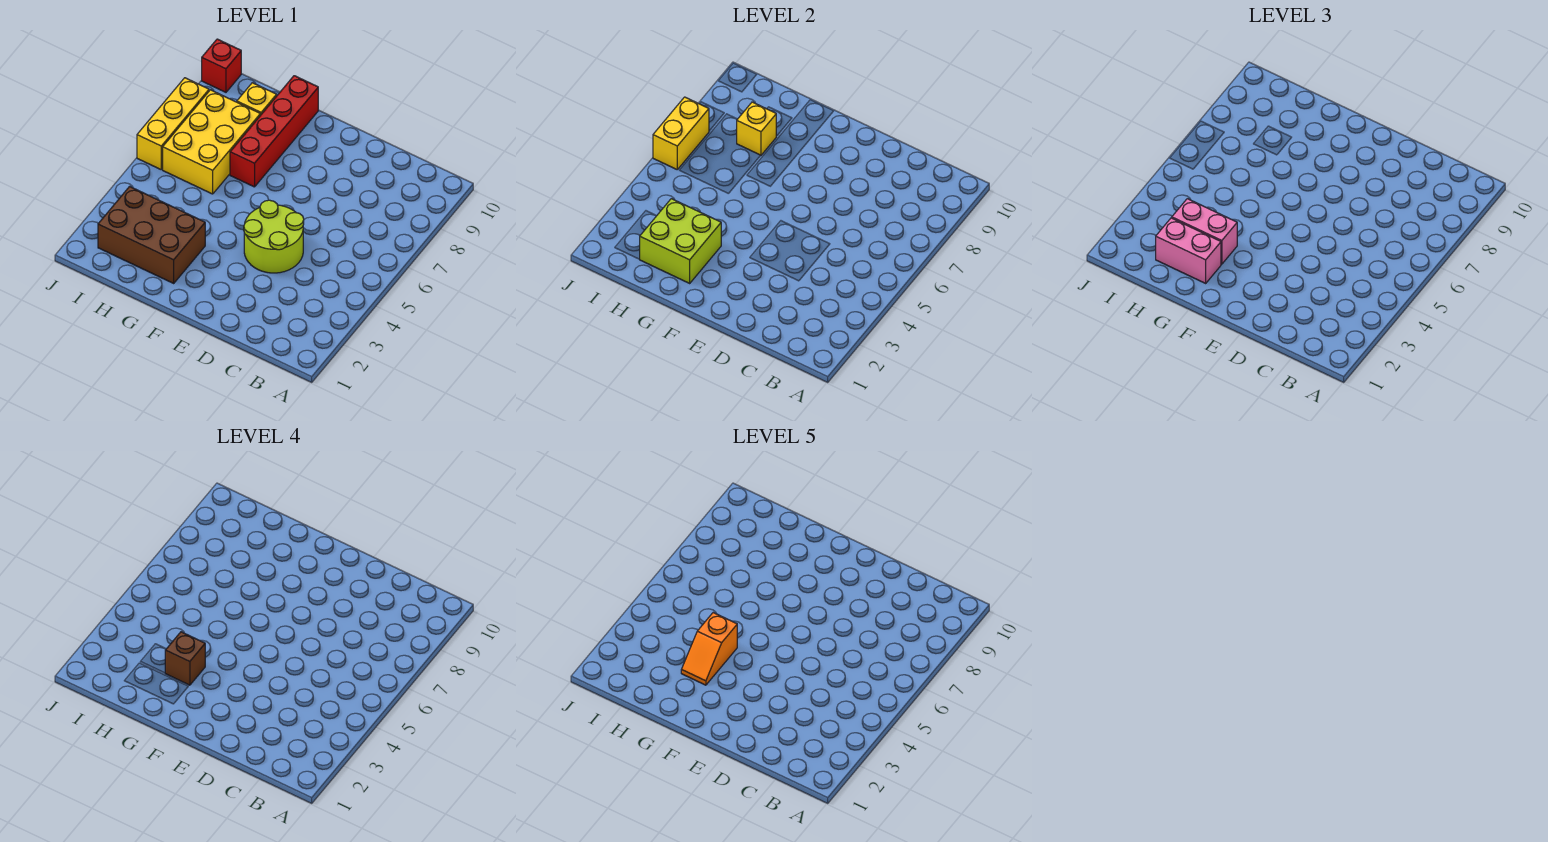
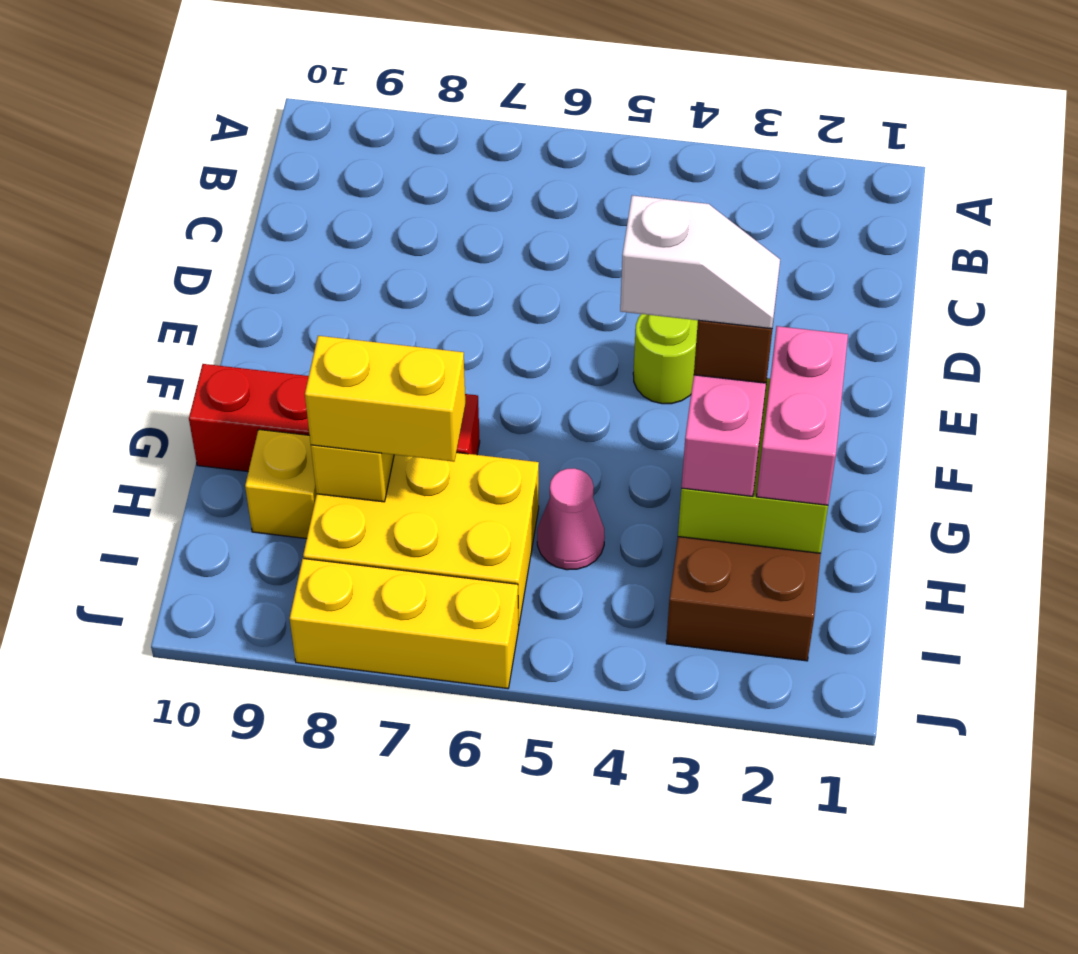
lime round brick D4:E5 level 1 -> lime round brick E4 level 1
orange slope G3:G4 level 5 top 4 -> white slope G3:G4 level 5 top 4
none -> pink cone H5 level 1
yellow brick J6:J7 level 2 -> yellow brick H7:H8 level 3
red brick J10 level 1 -> none

